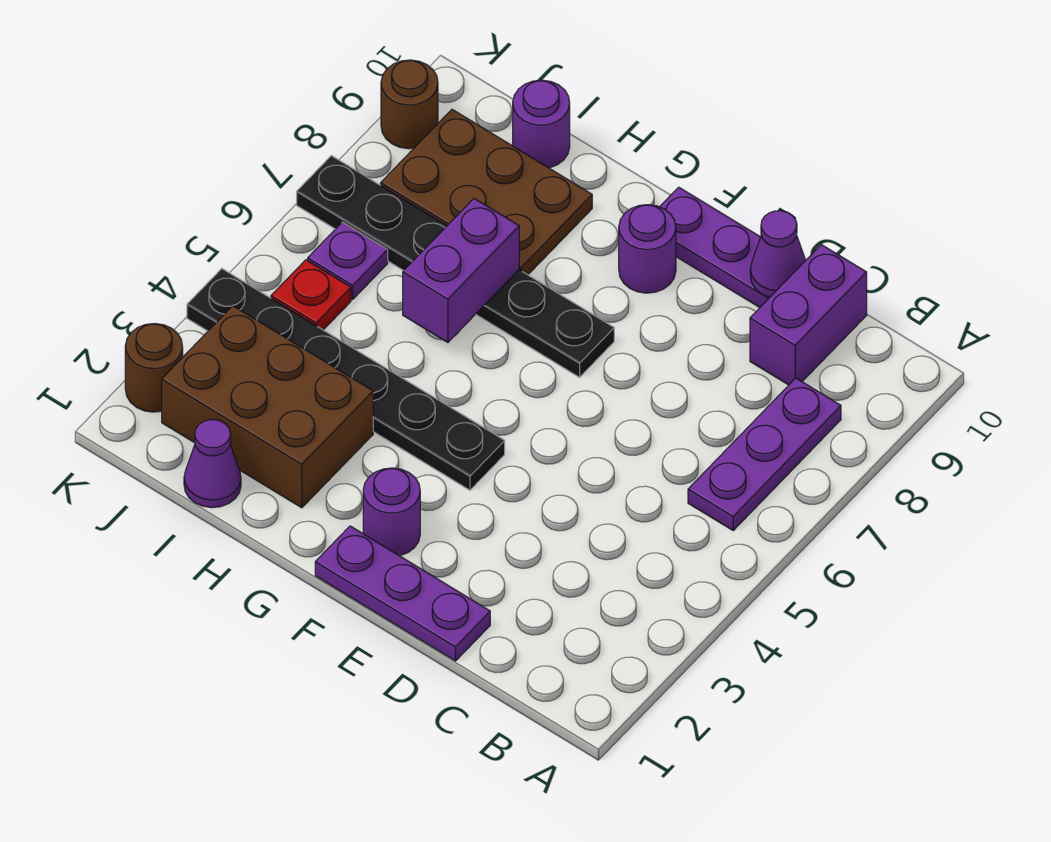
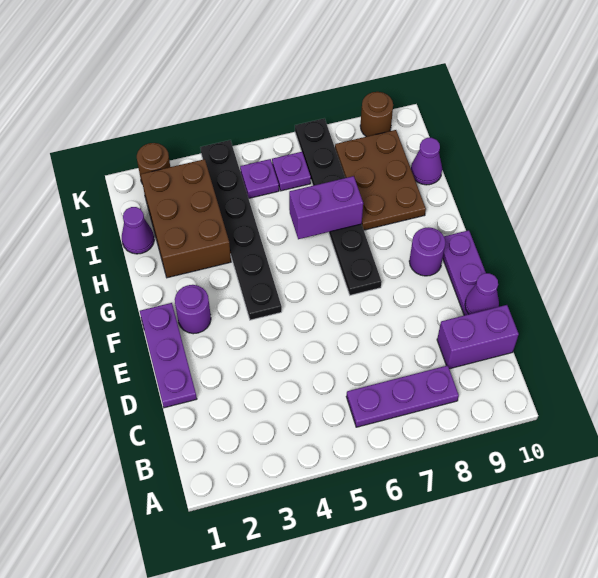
purple round brick I10 level 1 -> purple cone I10 level 1
red plate J5 level 1 -> purple plate J5 level 1

